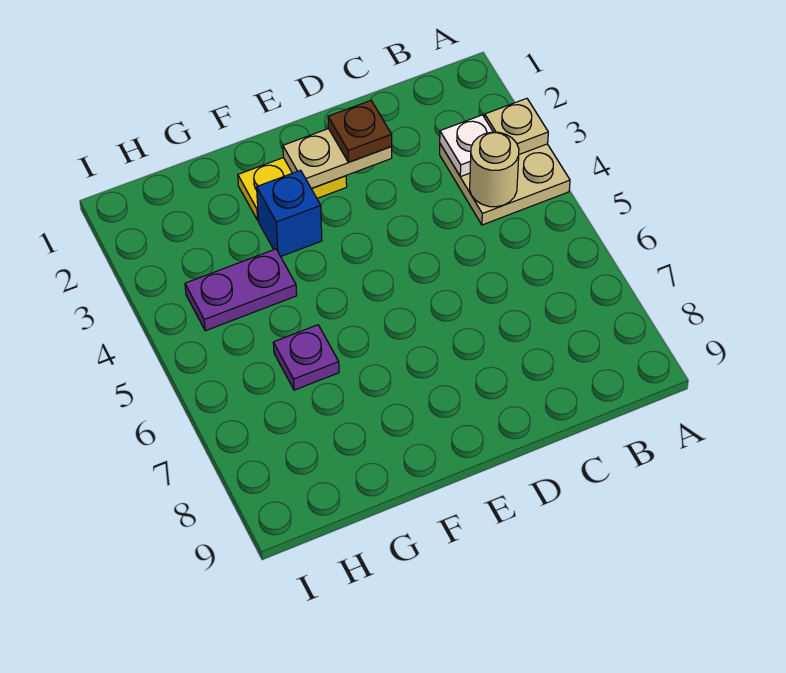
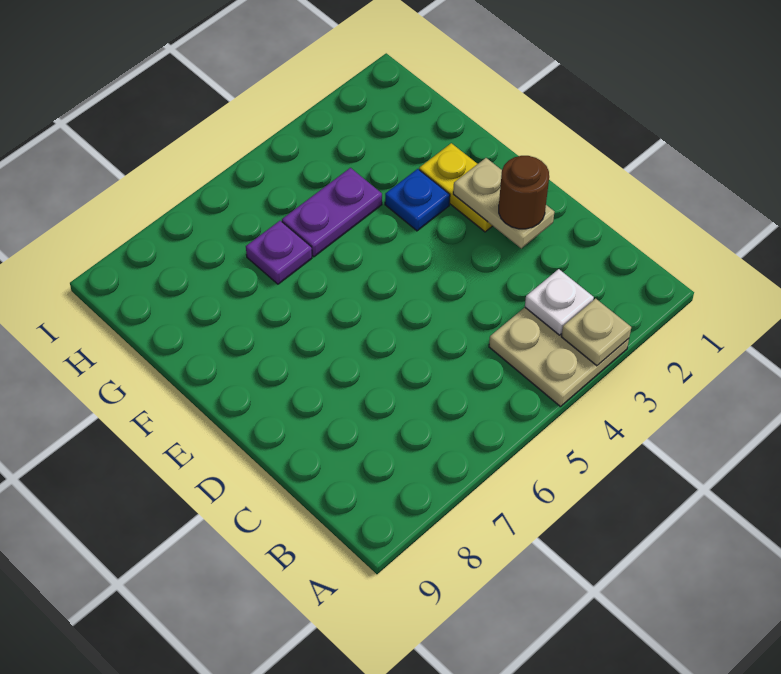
tan round brick B4 level 2 -> none
brown plate D2 level 3 -> brown round brick D2 level 3
blue brick F3 level 1 -> blue plate F3 level 1
purple plate G4:H4 level 1 -> purple plate G4:G5 level 1

